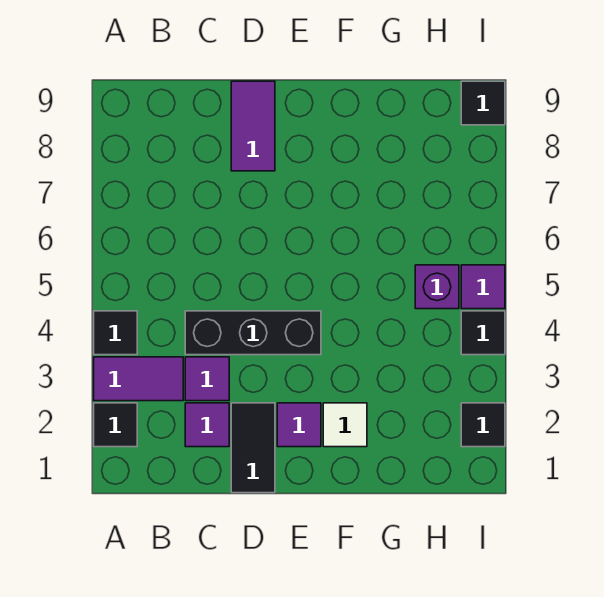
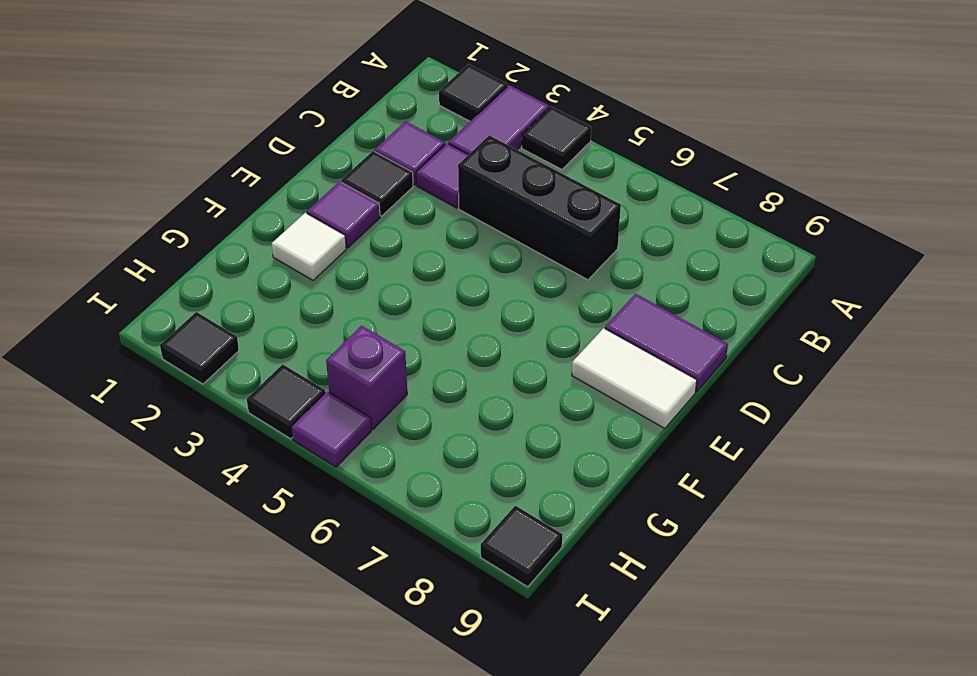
black brick C4:E4 level 1 -> black brick C4:C6 level 1
black tile D1:D2 level 1 -> black tile D2 level 1
none -> white tile E8:E9 level 1

